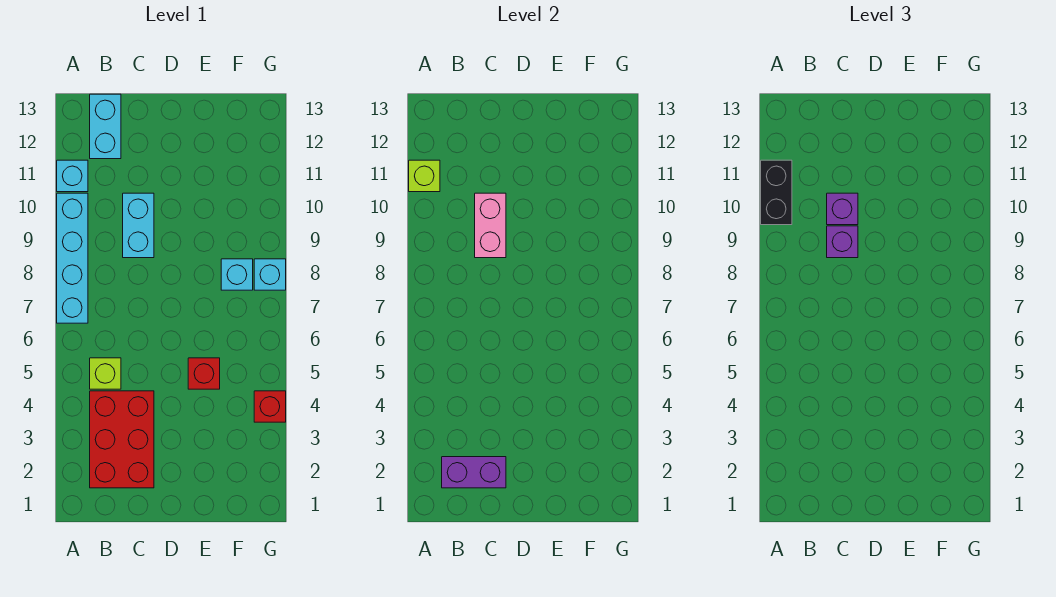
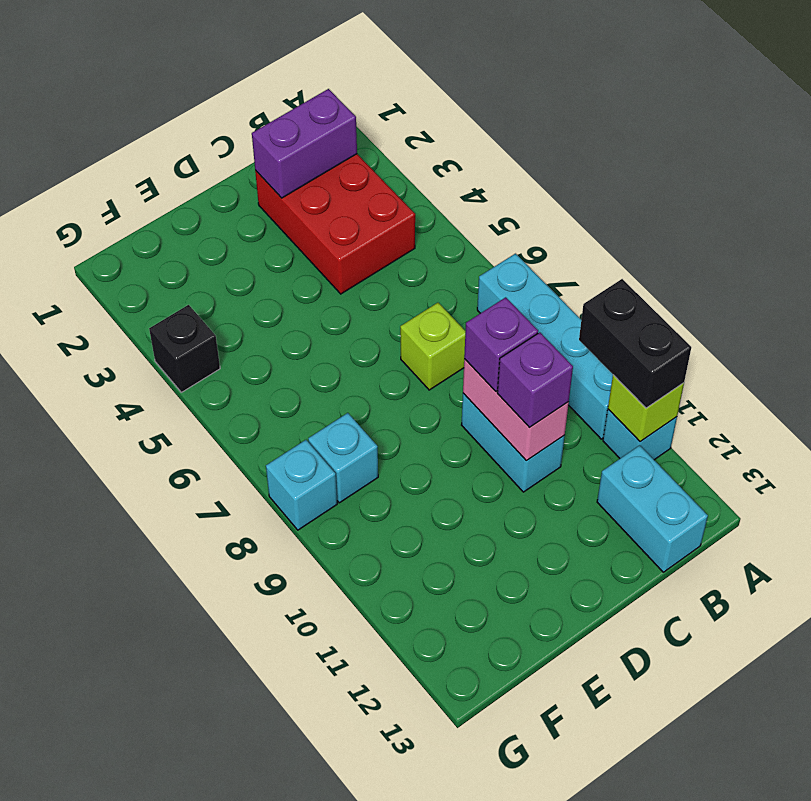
lime brick B5 level 1 -> lime brick C7 level 1
red brick E5 level 1 -> none
red brick G4 level 1 -> black brick G4 level 1

